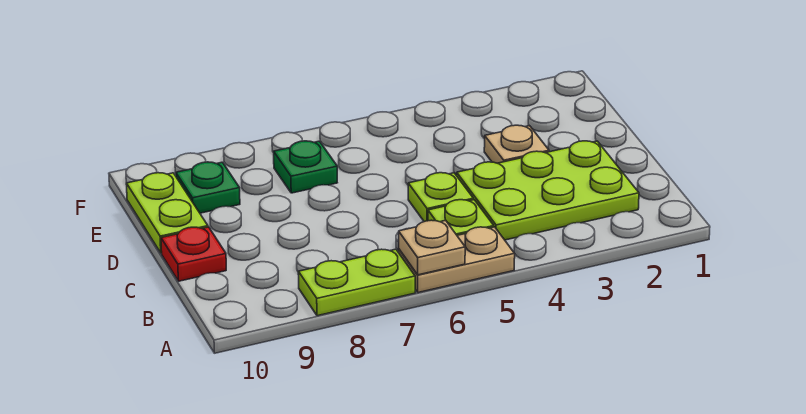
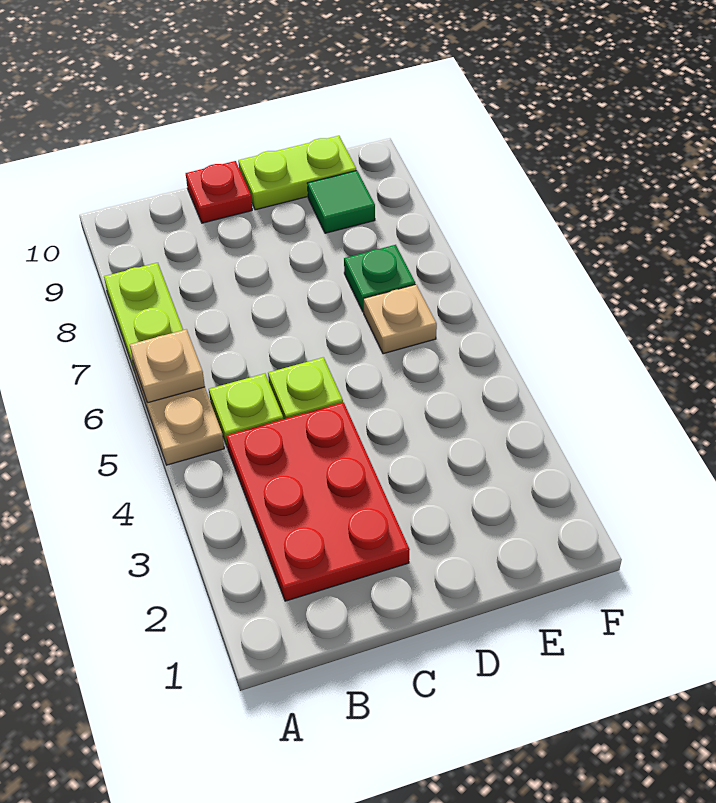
lime plate B2:C4 level 1 -> red plate B2:C4 level 1
tan plate D3 level 1 -> tan plate E6 level 1
green plate E9 level 1 -> green tile E9 level 1

